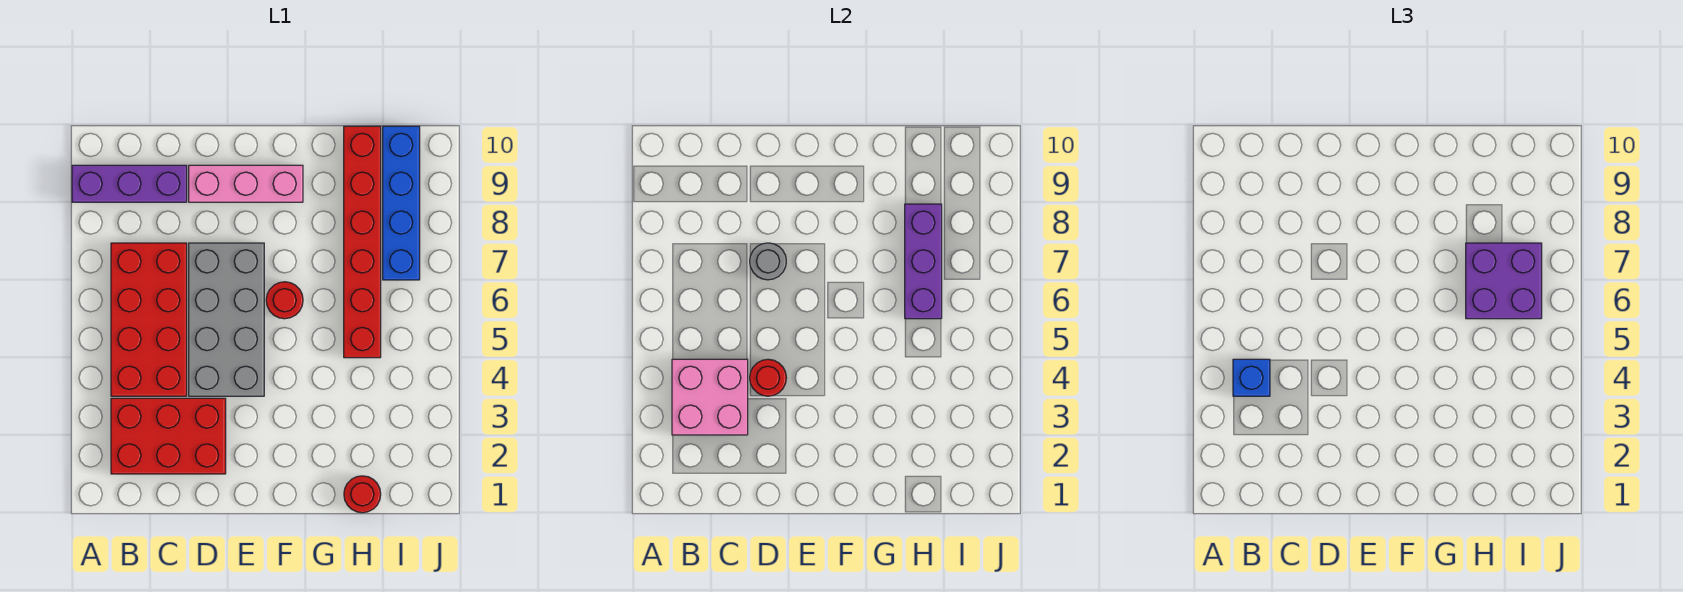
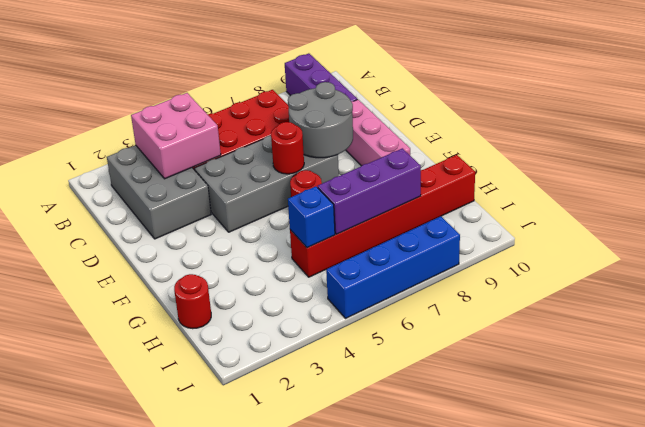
red brick B2:D3 level 1 -> grey brick B2:D3 level 1
blue brick B4 level 3 -> blue brick H5 level 2
red round brick D4 level 2 -> red round brick E6 level 2
grey round brick D7 level 2 -> grey round brick D7:E8 level 2
purple brick H6:I7 level 3 -> none
blue brick I7:I10 level 1 -> blue brick J5:J8 level 1

